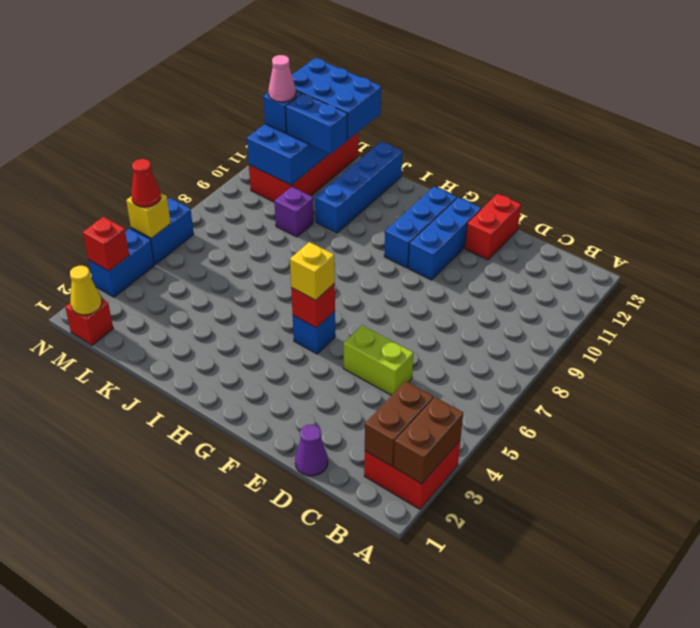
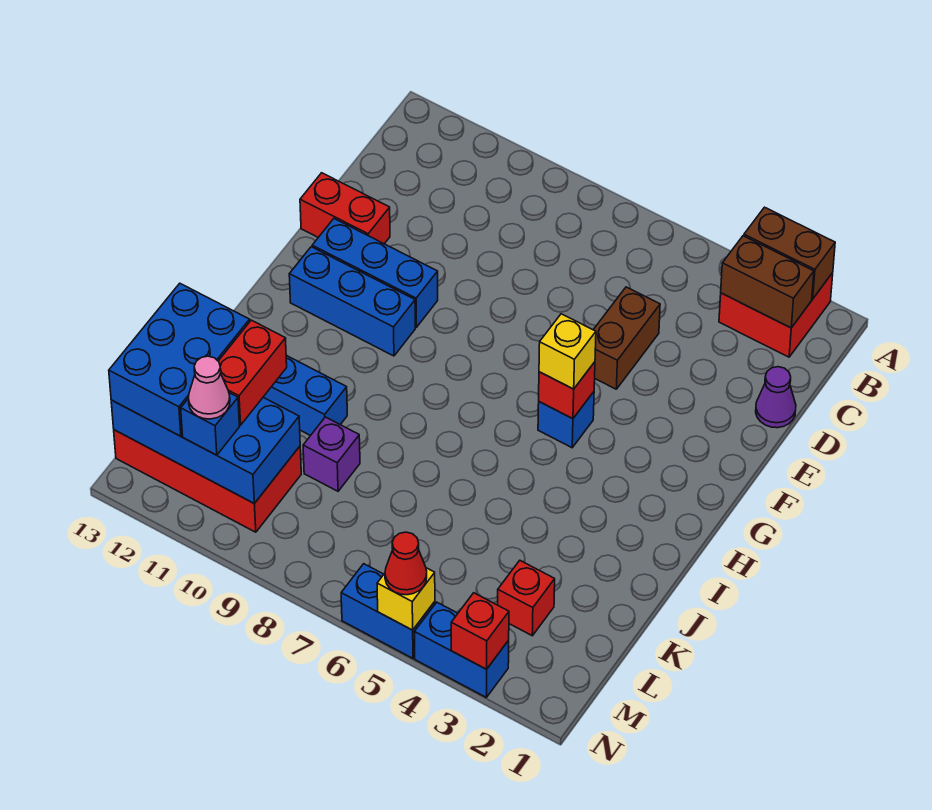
lime brick D5:E5 level 1 -> brown brick D5:E5 level 1
blue brick K11:L11 level 3 -> red brick K11:L11 level 3
red brick M1 level 1 -> red brick L3 level 1
yellow cone M1 level 2 -> none

